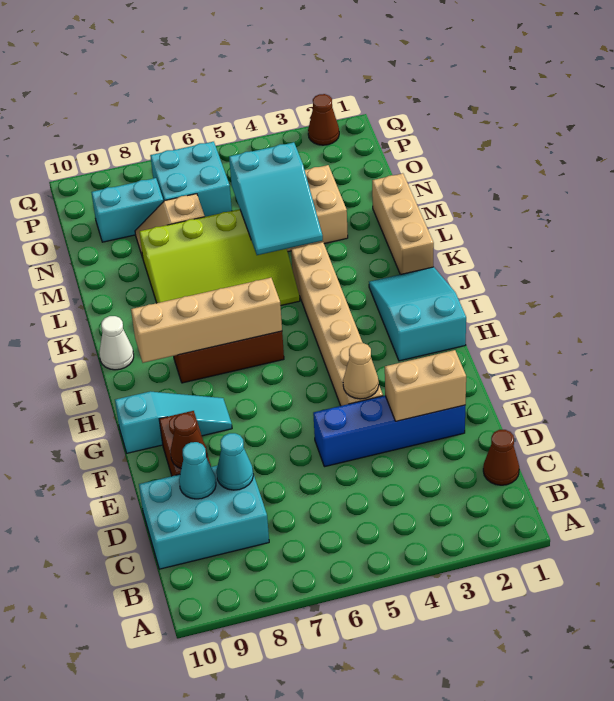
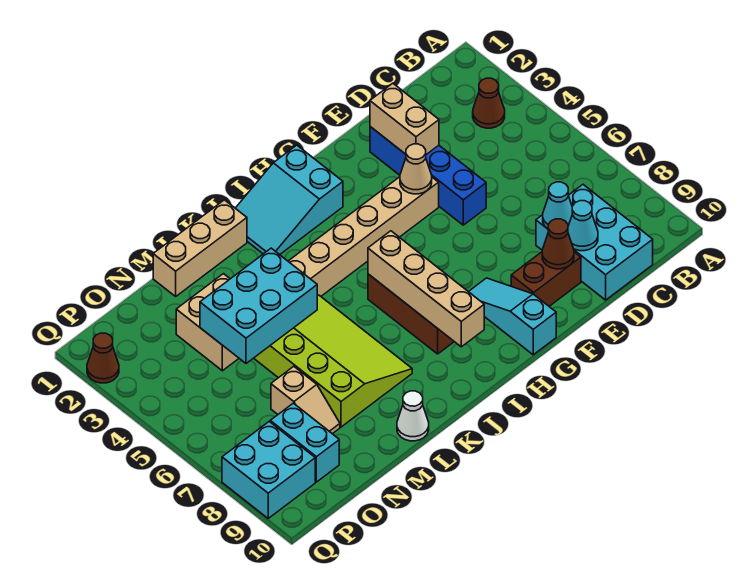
brown cone C1 level 1 -> brown cone B3 level 1
white cone J10 level 1 -> white cone L10 level 1
cyan slope L4:N5 level 2 top N -> cyan brick L4:N5 level 2
cyan brick O6:P7 level 1 -> cyan brick P8:Q9 level 1

